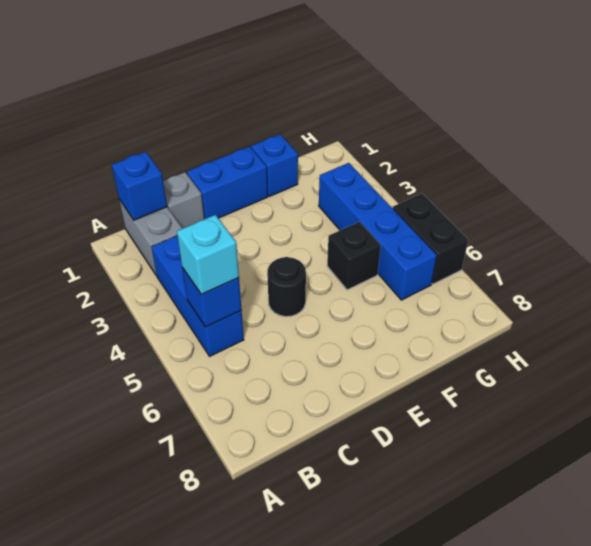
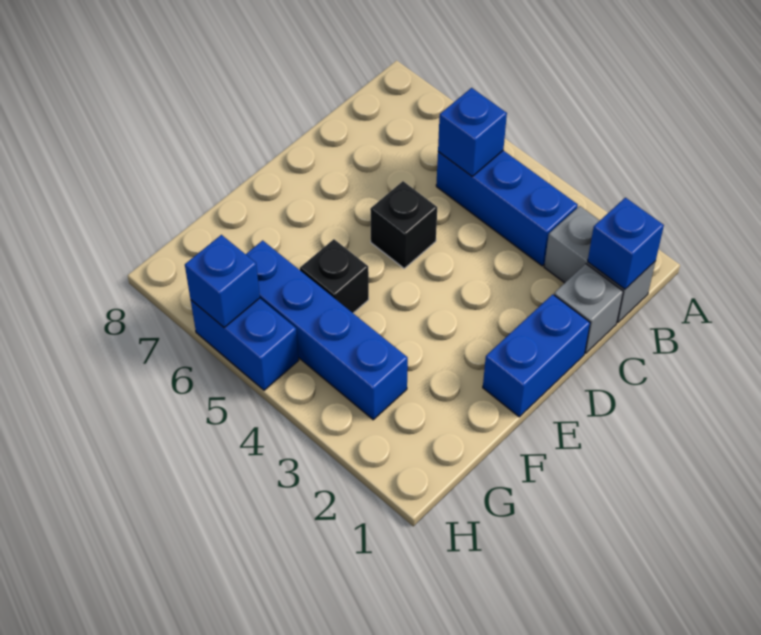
cyan brick B5 level 3 -> none
black round brick D5 level 1 -> black brick D5 level 1
blue brick F1 level 1 -> blue brick H6 level 2
black brick H5:H6 level 1 -> blue brick H5:H6 level 1

